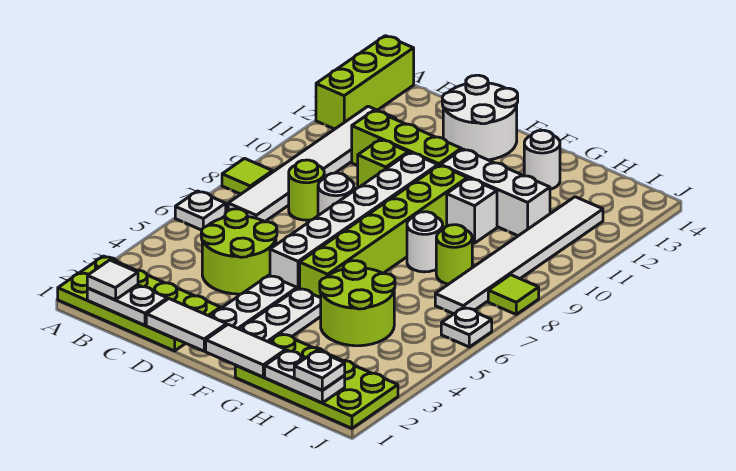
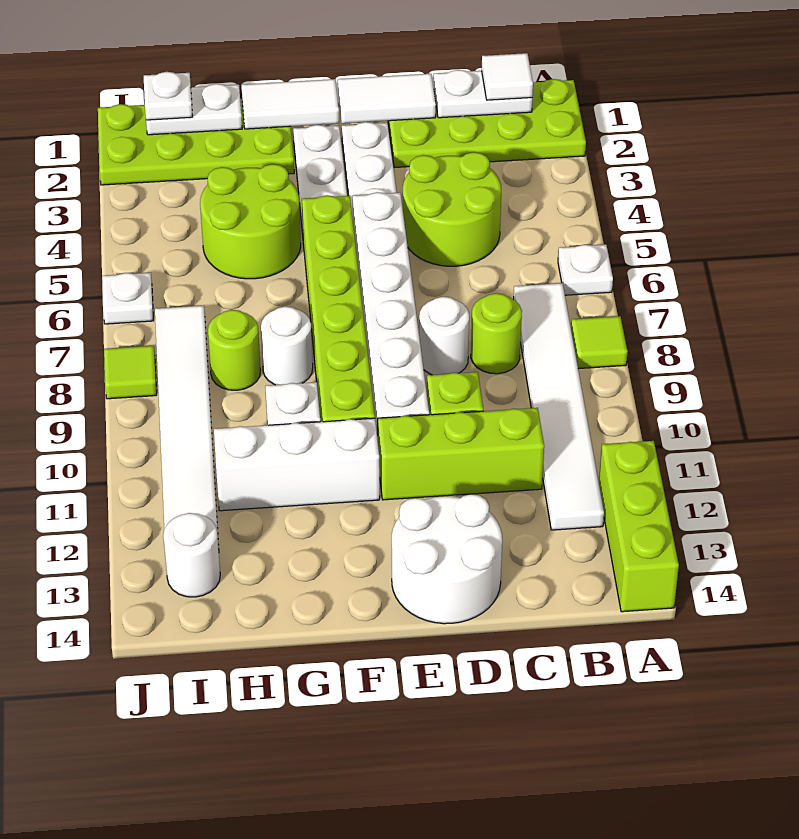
white round brick G13 level 1 -> white round brick I13 level 1

